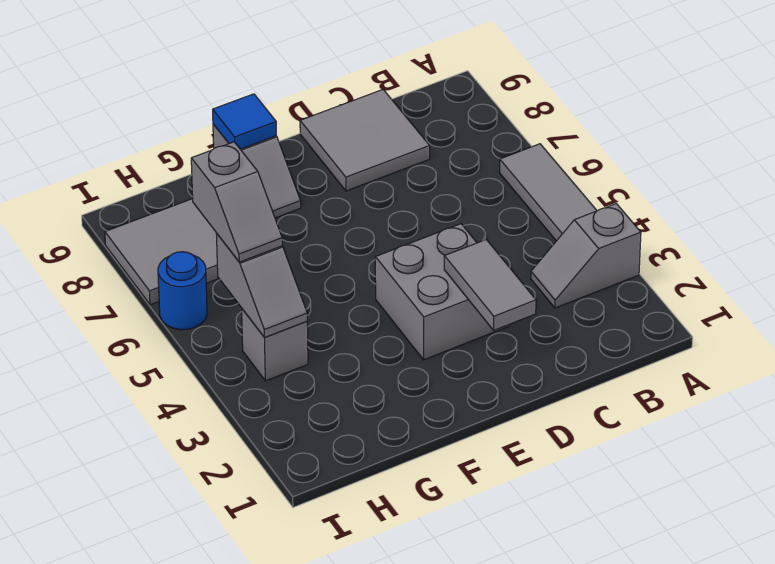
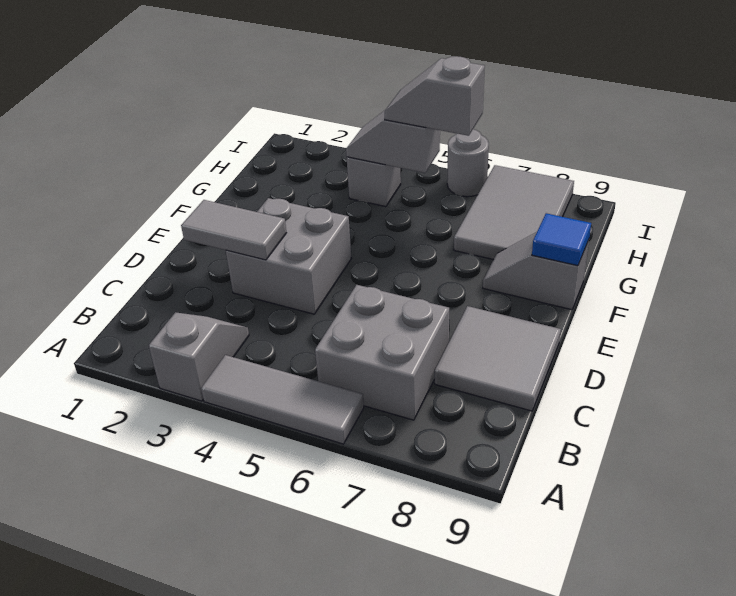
none -> grey brick B6:C7 level 1
blue round brick I6 level 1 -> grey round brick I6 level 1

